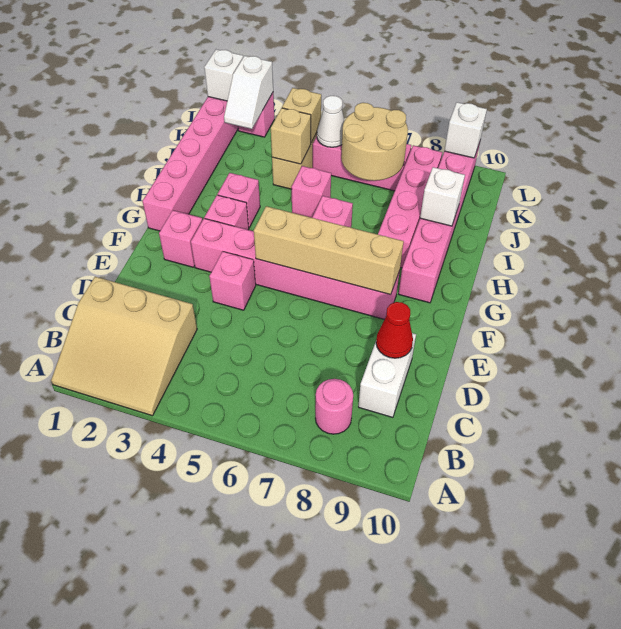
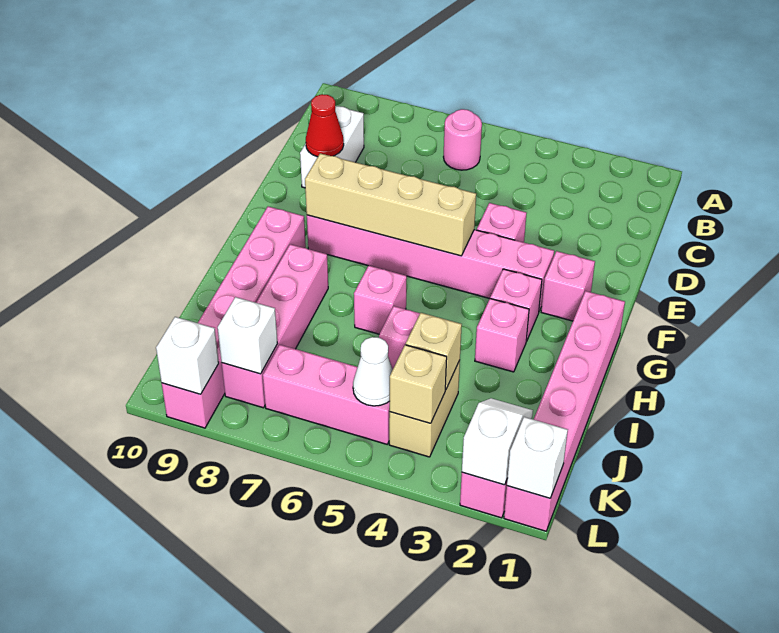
tan slope A1:C3 level 1 top C -> none
pink round brick B8 level 1 -> pink round brick B6 level 1
white brick I9 level 2 -> white brick K8 level 2
tan round brick J6:K7 level 2 -> none

